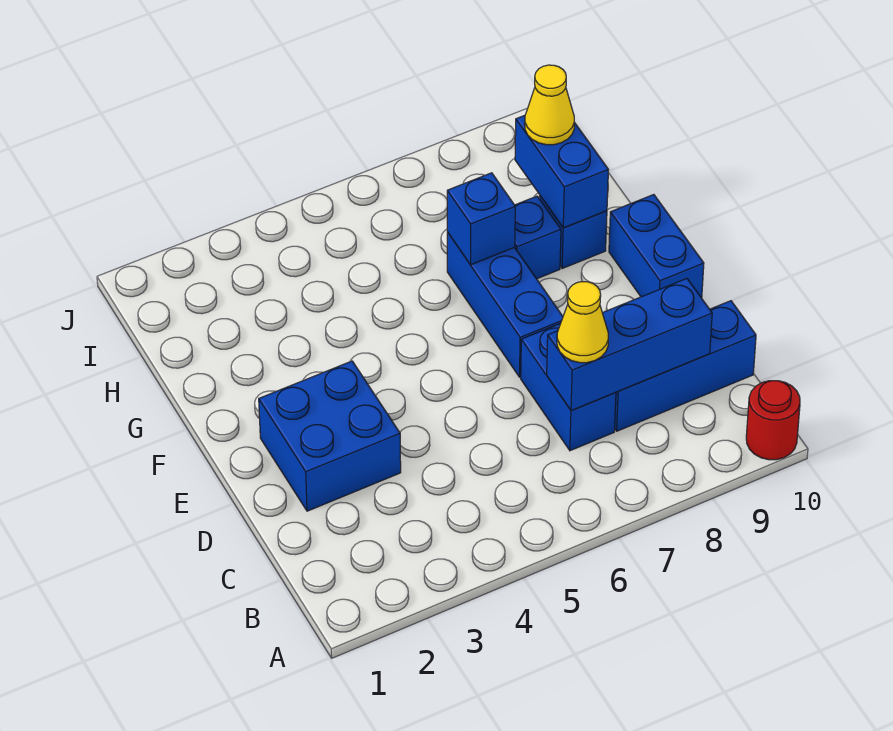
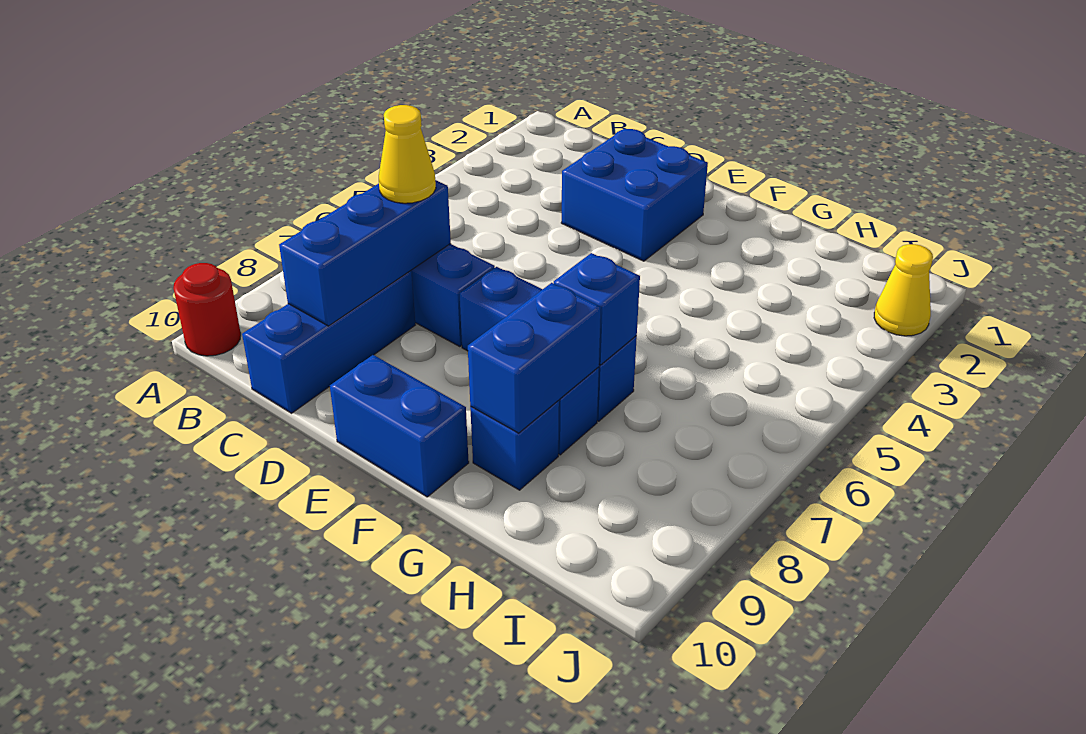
blue brick G9:H9 level 2 -> blue brick G8:G9 level 2
yellow cone H9 level 3 -> yellow cone J2 level 1

